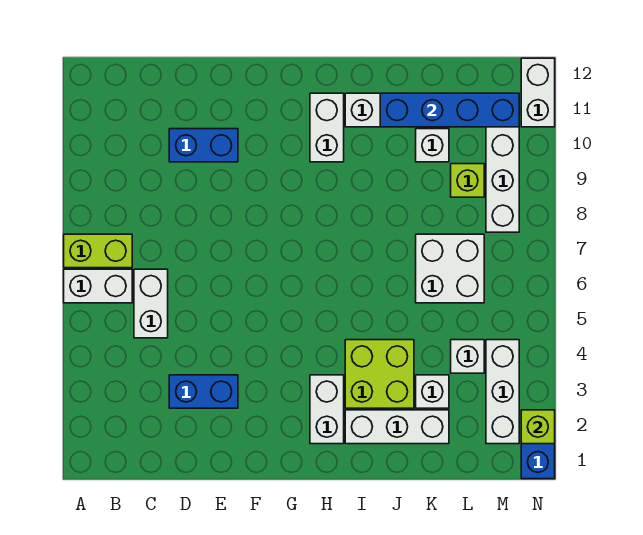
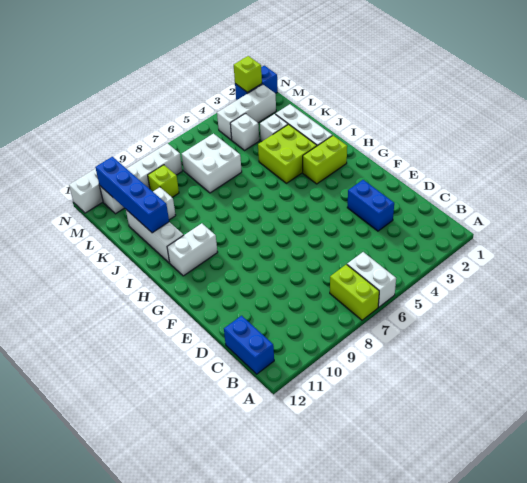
white brick C5:C6 level 1 -> none
blue brick D10:E10 level 1 -> blue brick B12:C12 level 1
white brick H2:H3 level 1 -> lime brick H2:H3 level 1

